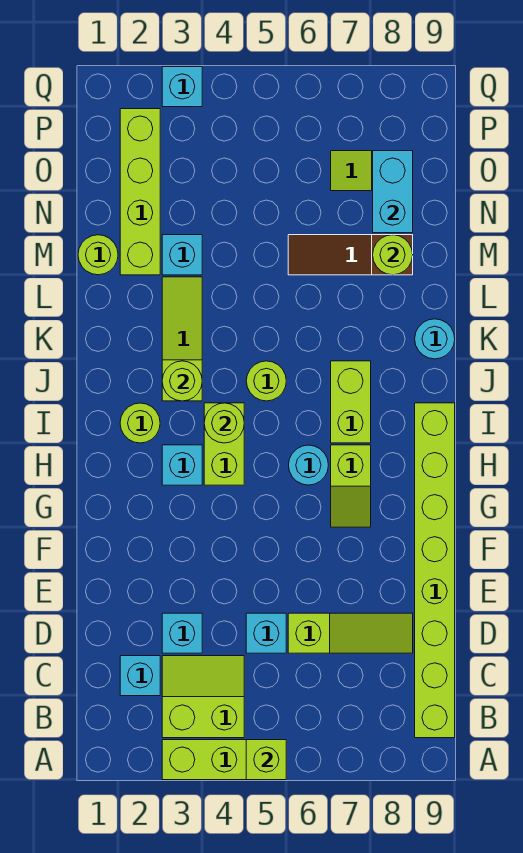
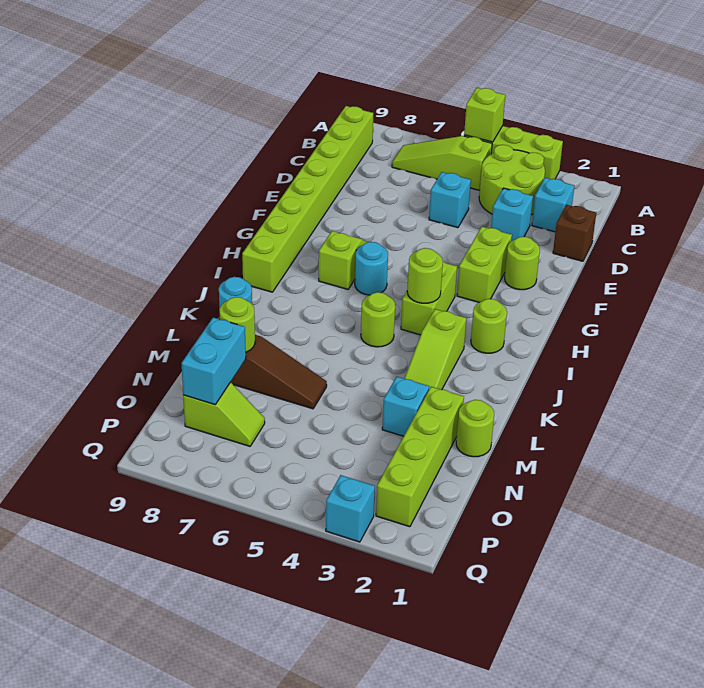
lime slope B3:C4 level 1 top B -> lime round brick B3:C4 level 1
none -> brown brick D1 level 1
lime slope D6:D8 level 1 top 6 -> lime slope B5:B7 level 1 top 5
cyan brick H3 level 1 -> none
lime brick I7:J7 level 1 -> lime brick F3:G3 level 1
lime round brick J3 level 2 -> lime round brick F2 level 1

